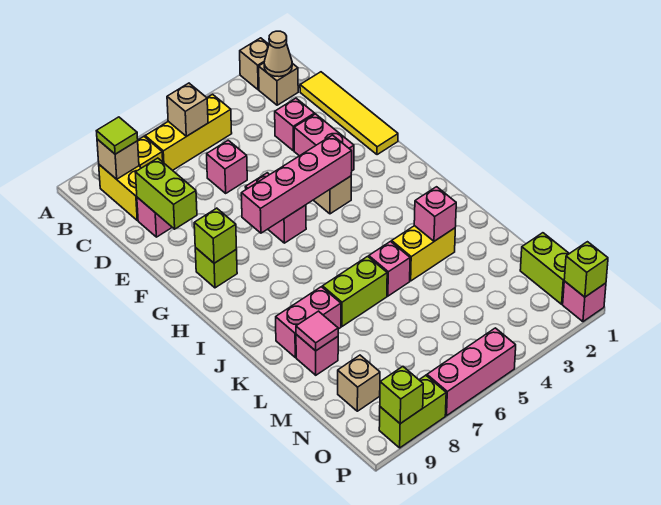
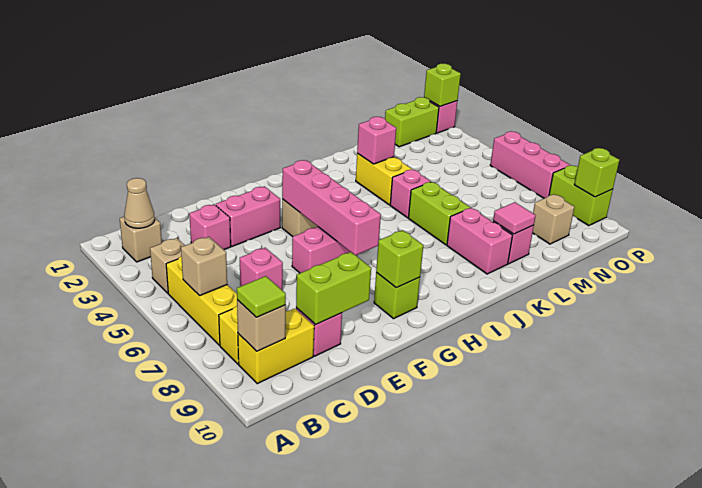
tan brick A2 level 1 -> tan brick B4 level 1
yellow tile C1:F1 level 1 -> none

